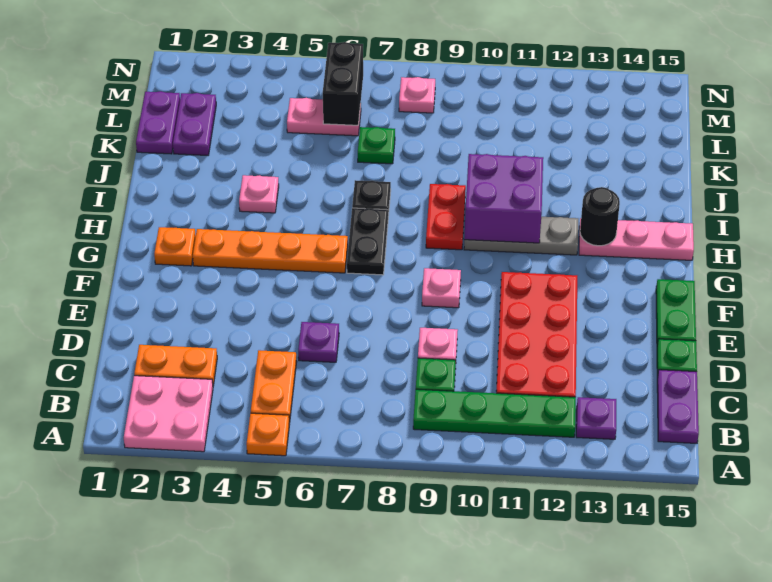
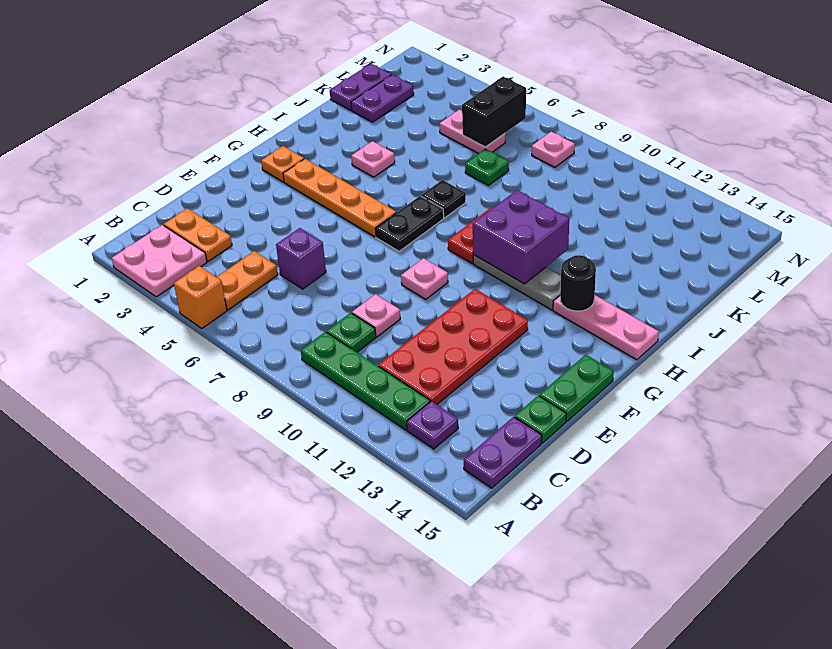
orange plate A5 level 1 -> orange brick A5 level 1
purple plate D6 level 1 -> purple brick D6 level 1

